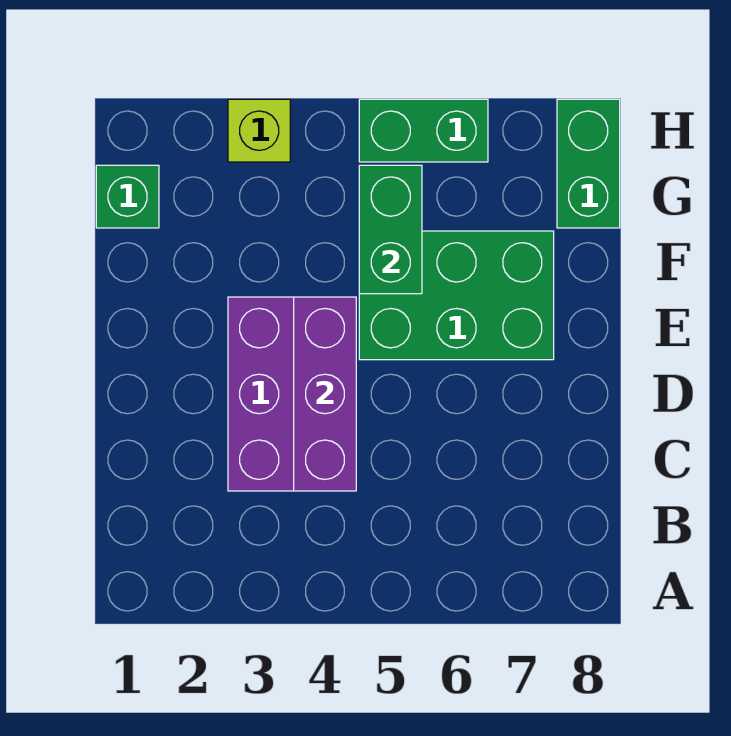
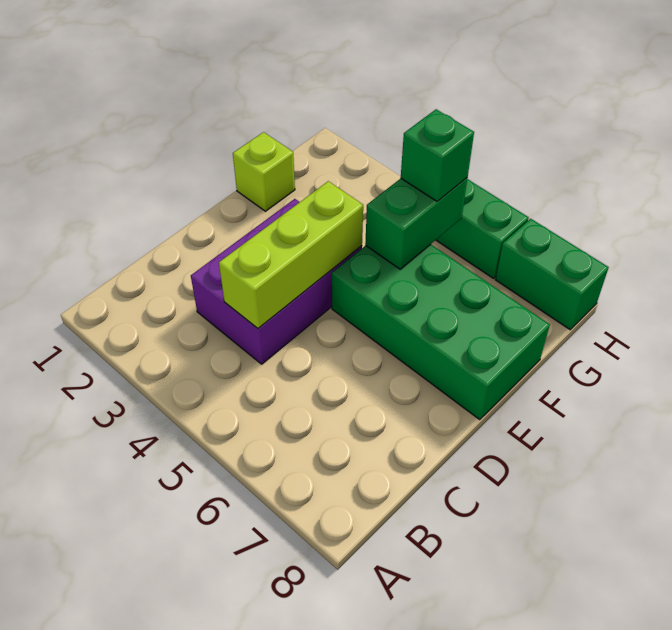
purple brick C4:E4 level 2 -> lime brick C4:E4 level 2
green brick E5:F7 level 1 -> green brick E5:F8 level 1
green brick G1 level 1 -> green brick G5 level 3
green brick G8:H8 level 1 -> green brick H7:H8 level 1
lime brick H3 level 1 -> lime brick F1 level 1

